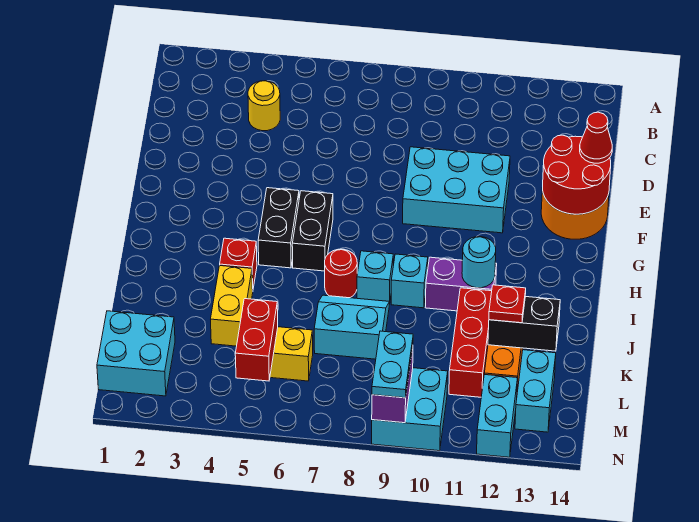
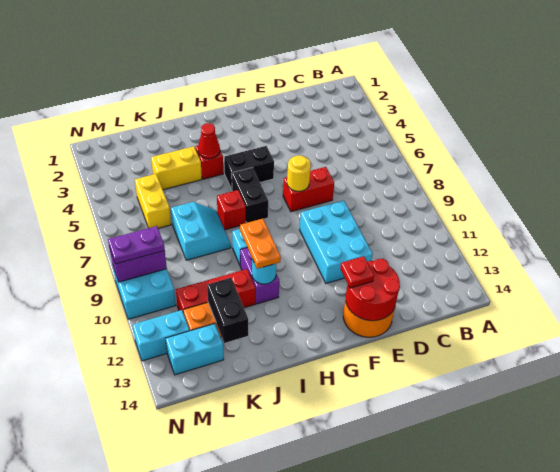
yellow round brick C4 level 1 -> yellow round brick F7 level 2
red cone E14 level 3 -> red cone I4 level 2
black brick G6:H6 level 1 -> black brick H6:H7 level 1
red round brick I7 level 1 -> red brick I7 level 1
cyan brick I8 level 1 -> none
none -> orange plate I10:I11 level 3
red plate K12 level 3 -> red plate F13 level 3
cyan brick L1:M2 level 1 -> none
red brick L5:M5 level 2 -> red brick E7:F7 level 1
cyan plate M9:N9 level 3 -> purple plate M9:N9 level 3

